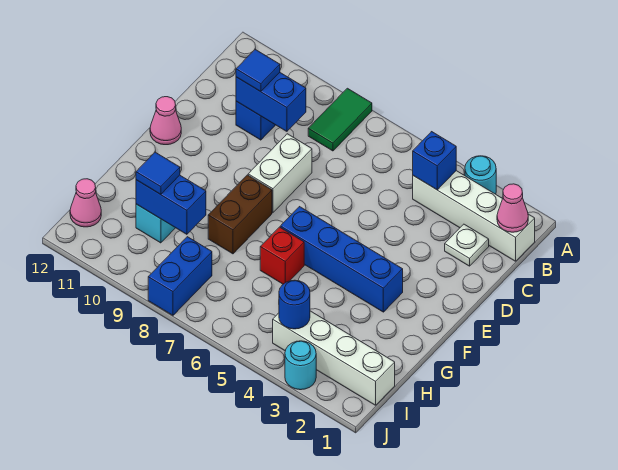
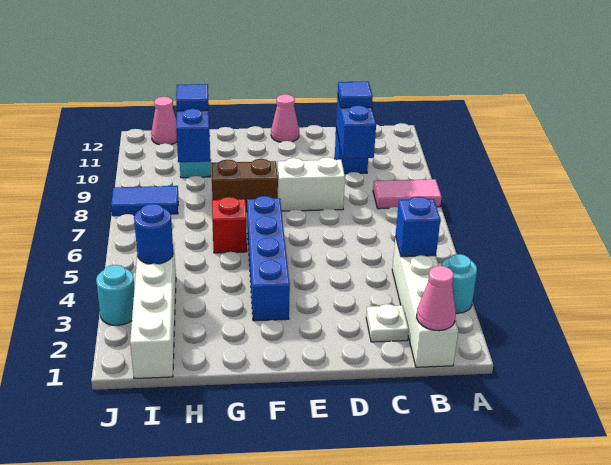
green tile A8:B8 level 1 -> pink tile A8:B8 level 1
blue brick I8:J8 level 1 -> blue tile I8:J8 level 1

